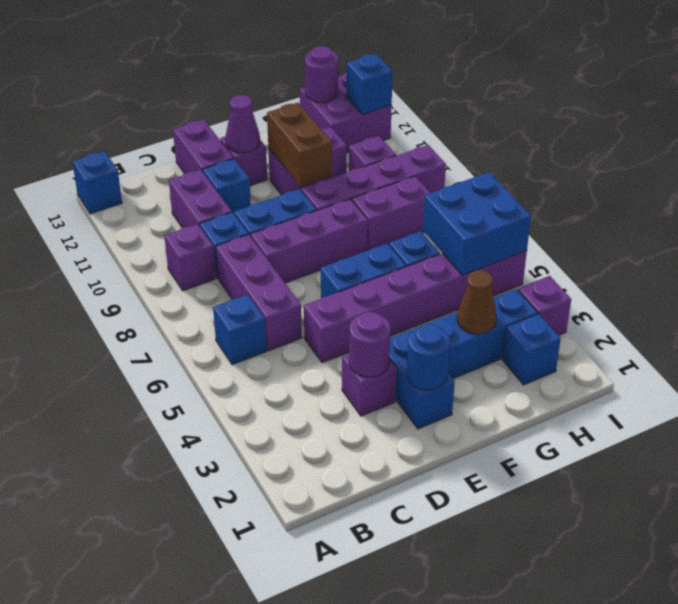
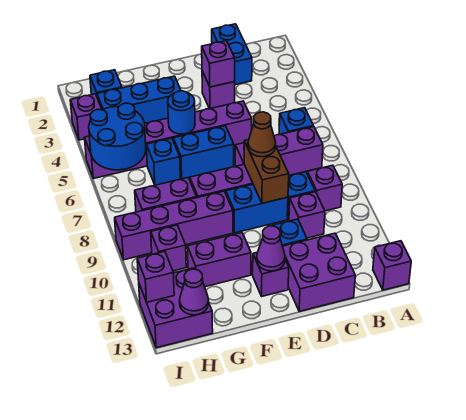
blue brick A13 level 1 -> purple brick A13 level 1
purple brick C6:C8 level 1 -> purple brick B7:D7 level 1
purple brick C10:C11 level 1 -> purple brick C10 level 1
purple round brick D3 level 2 -> purple brick D3 level 2
purple brick D12:D13 level 1 -> purple brick C12:D13 level 1
blue brick E2:E3 level 1 -> blue brick C1:C2 level 1
blue round brick E2 level 2 -> blue round brick F5 level 2
brown brick F10:F11 level 2 -> brown brick D8:D9 level 2
brown cone G3 level 2 -> brown cone D8 level 3
blue brick H5:I6 level 2 -> blue round brick H5:I6 level 2
purple round brick H13 level 2 -> purple cone H13 level 2
blue brick I12 level 2 -> purple brick I12 level 2

